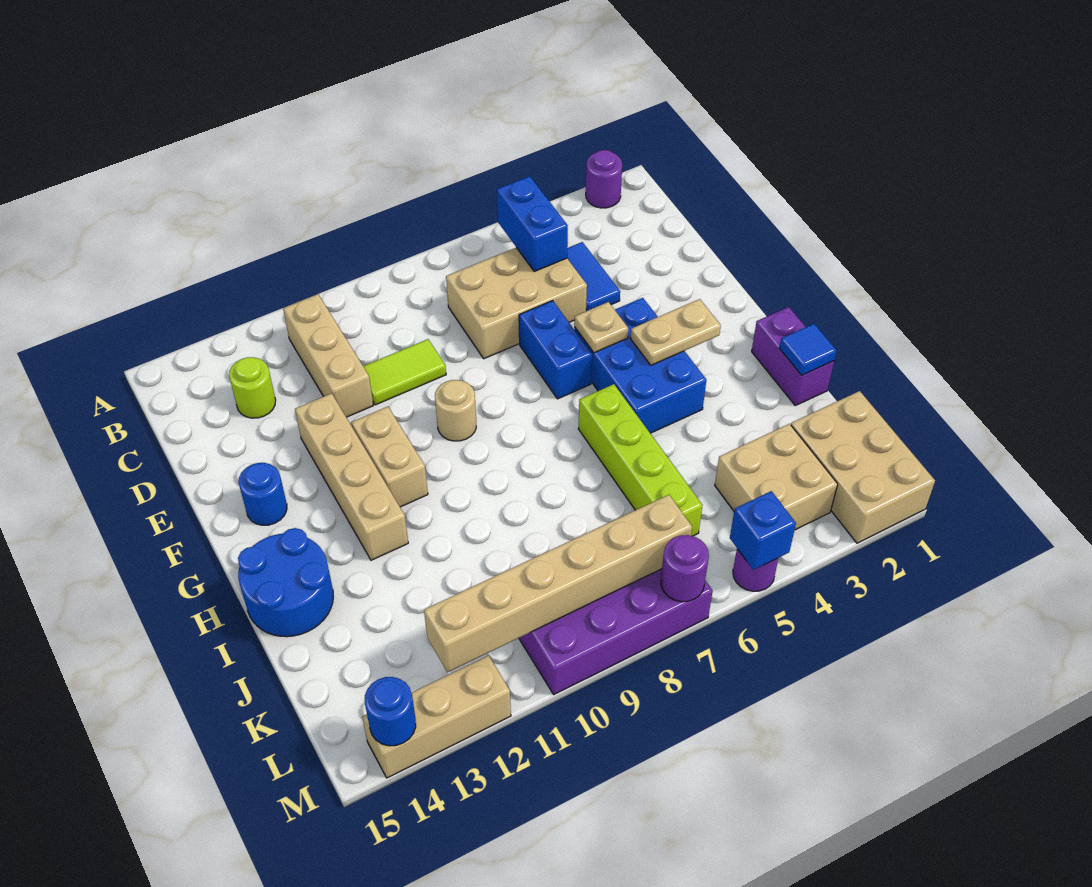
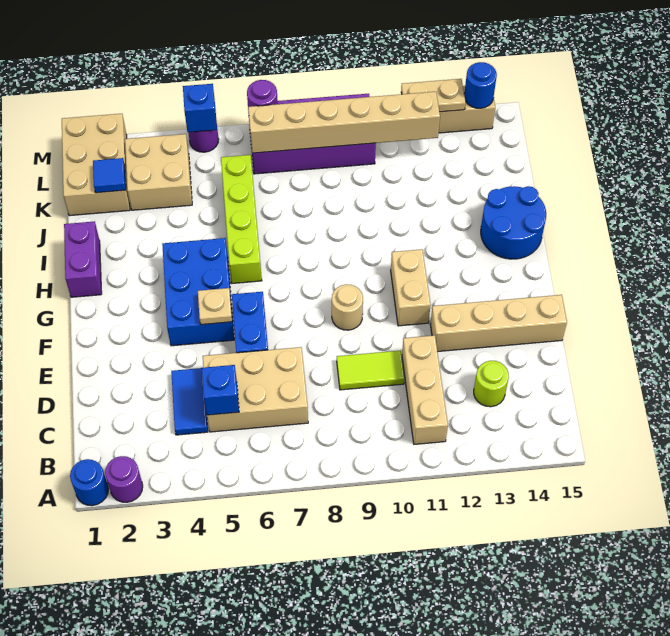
blue brick B5:C5 level 2 -> blue brick C5 level 2
tan brick E12:H12 level 1 -> tan brick E12:E15 level 1
blue round brick F14 level 1 -> blue round brick A1 level 1
tan plate G3:G4 level 2 -> tan plate M12:M13 level 2
blue tile I1 level 2 -> blue tile K2 level 2

